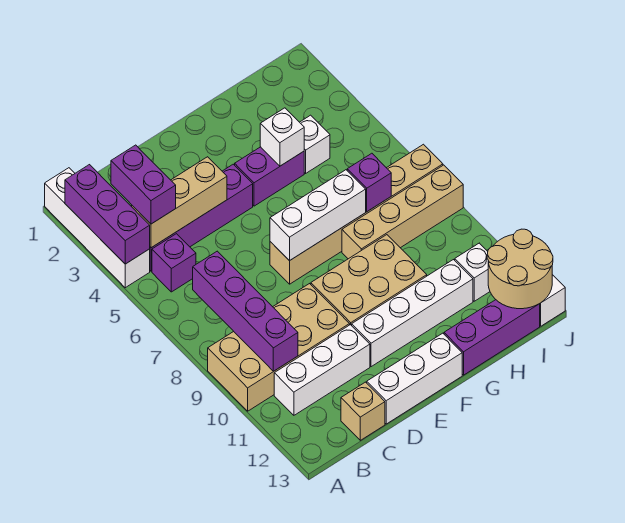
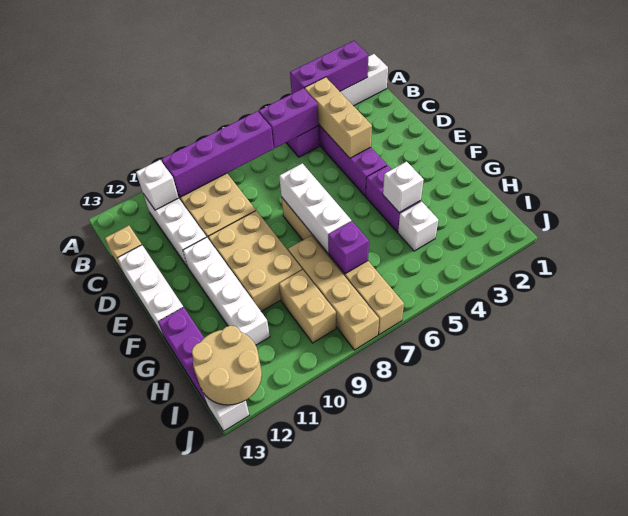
purple brick B3:B4 level 3 -> purple brick B5:B6 level 2
none -> tan brick H9:I9 level 1
white brick I11 level 1 -> white brick B11 level 2

